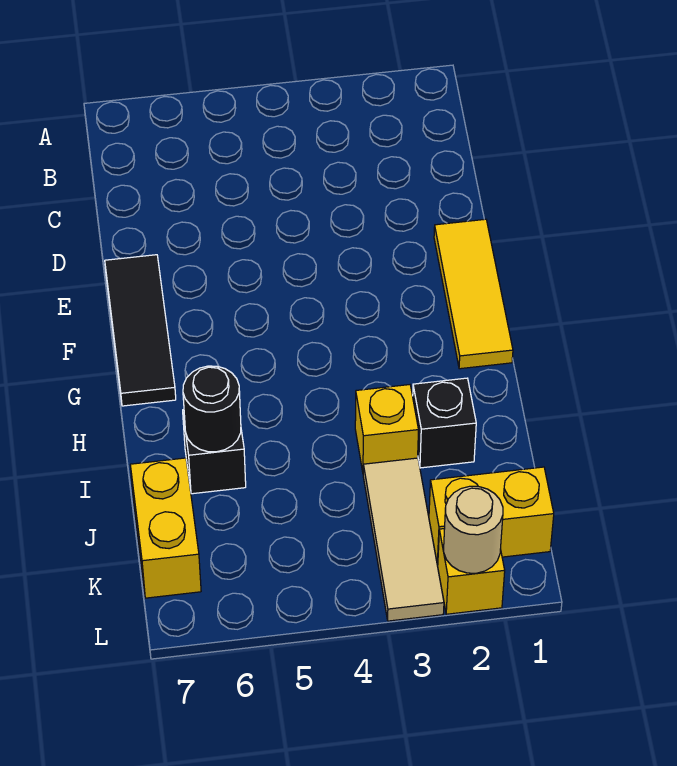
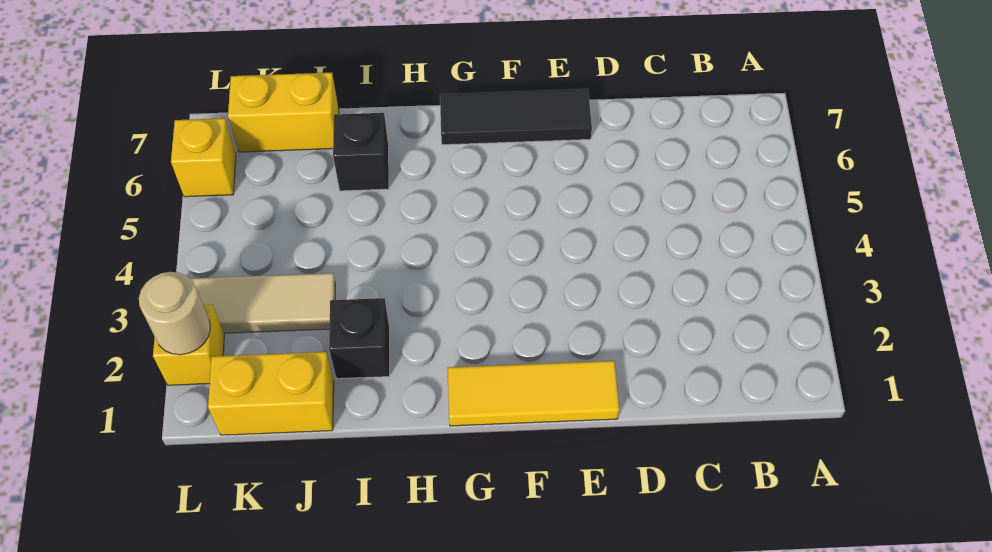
yellow brick I3 level 1 -> yellow brick L6 level 1
black round brick I6 level 2 -> none
yellow brick K1:K2 level 1 -> yellow brick J1:K1 level 1

